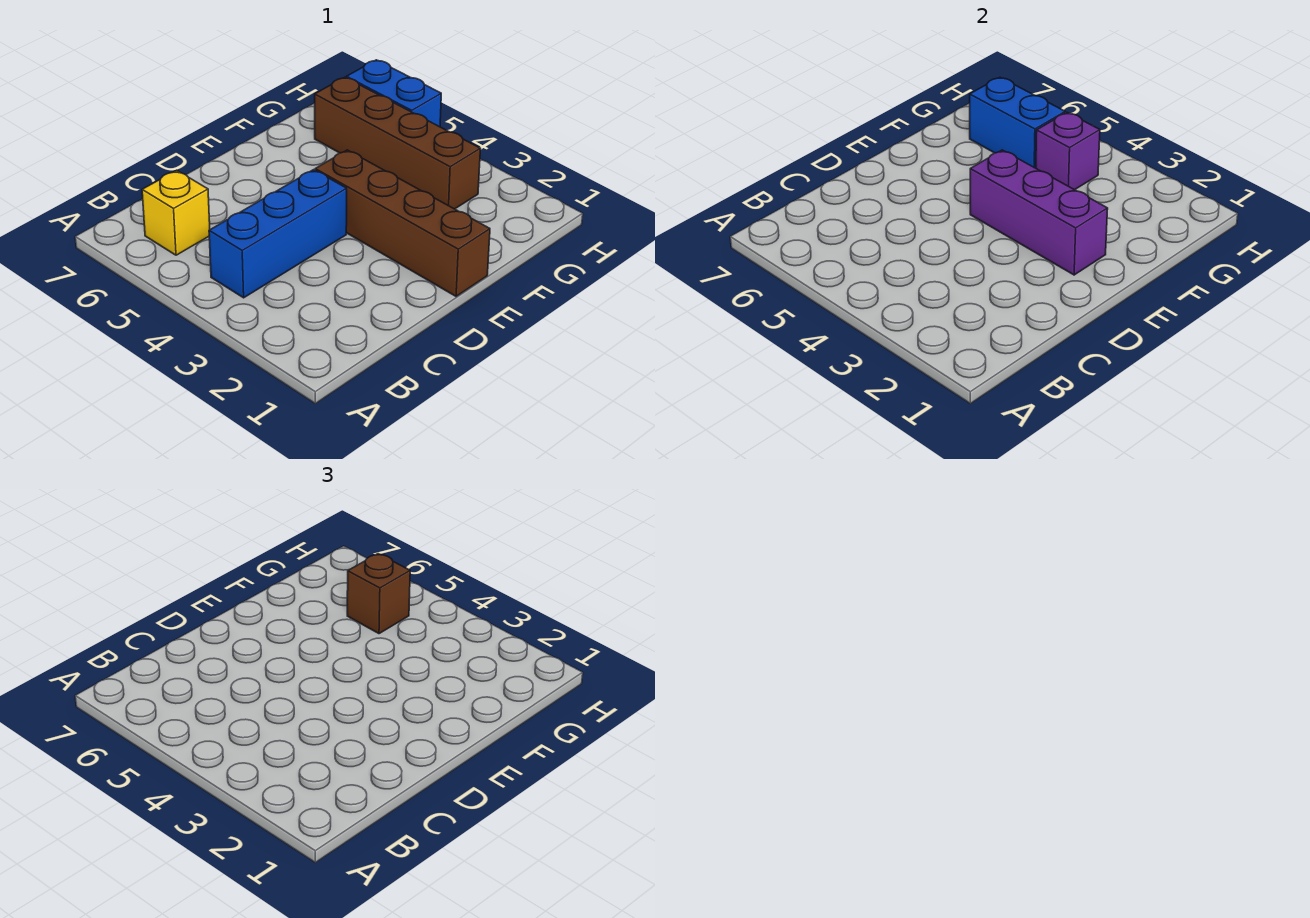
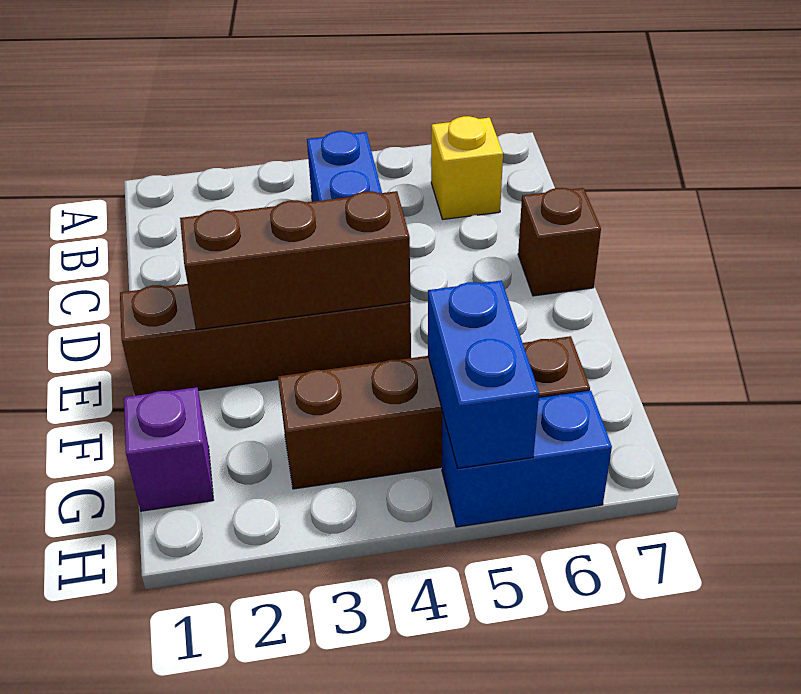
purple brick E2:E4 level 2 -> brown brick E2:E4 level 2
purple brick G4 level 2 -> purple brick G1 level 1
blue brick G5:G6 level 2 -> blue brick G5:H5 level 2
brown brick G5 level 3 -> brown brick D7 level 1

